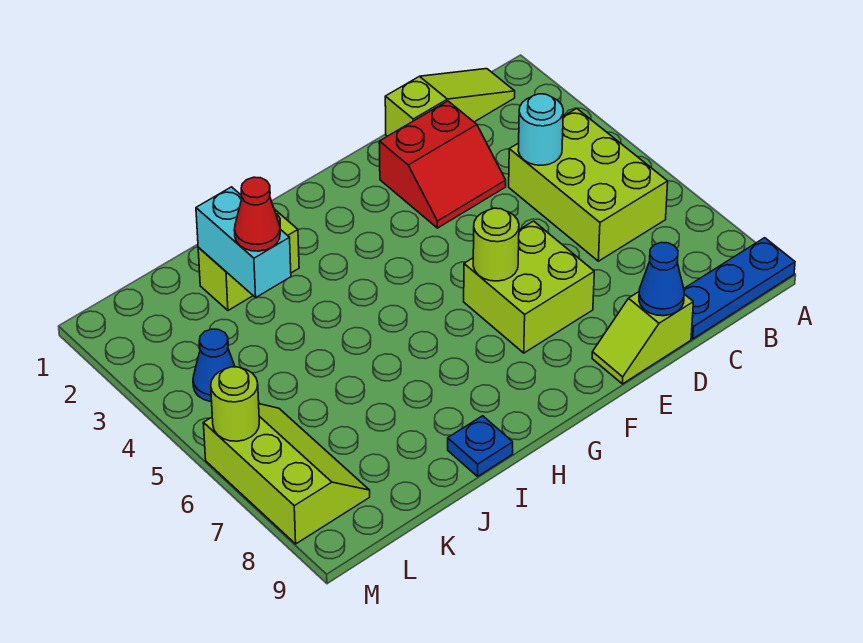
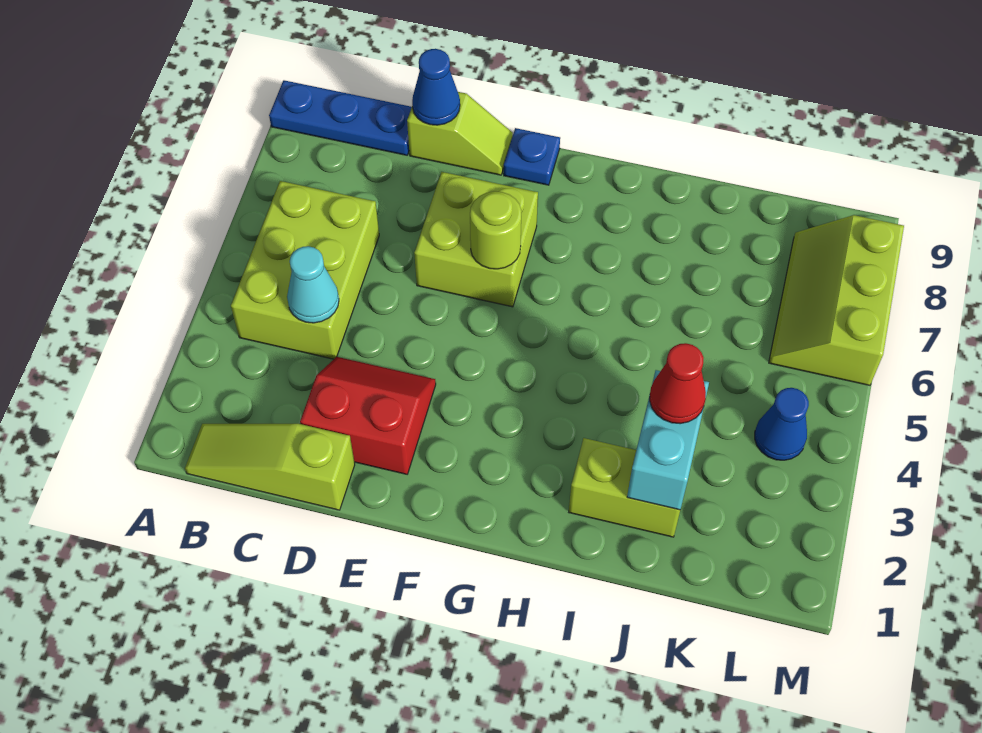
cyan round brick C4 level 2 -> cyan cone C4 level 2
blue plate I9 level 1 -> blue plate F9 level 1
lime round brick M6 level 2 -> none

